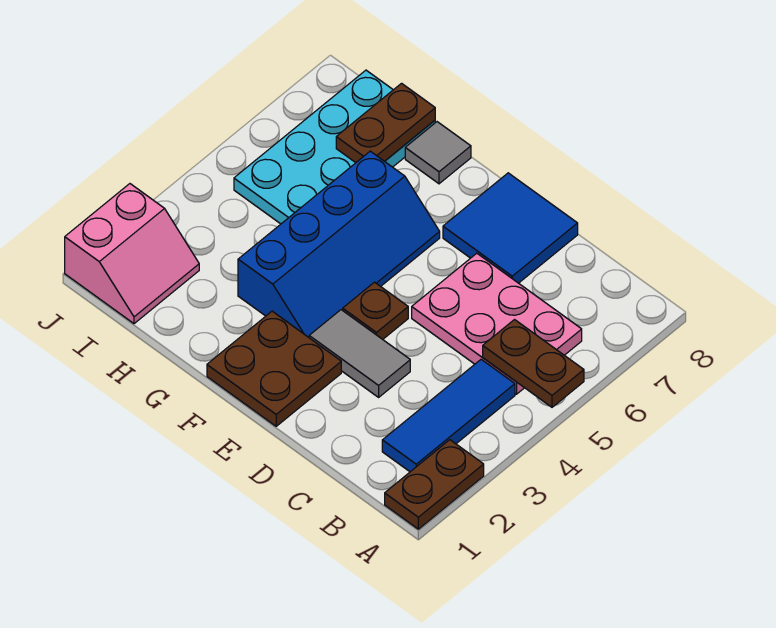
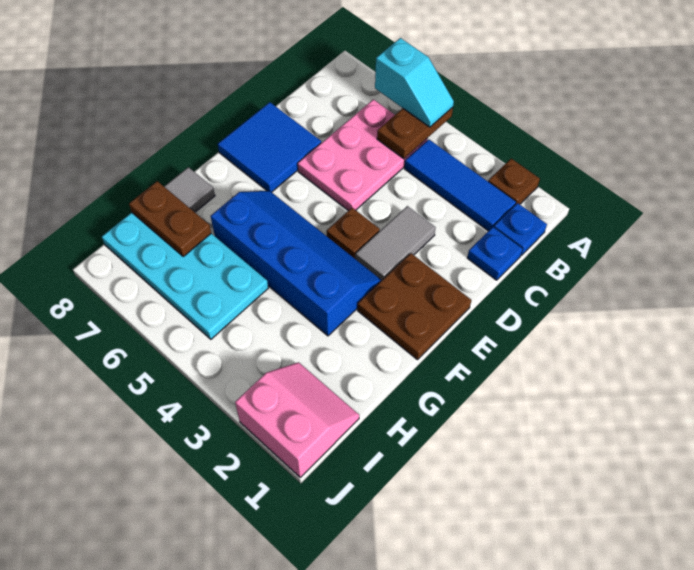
brown plate A1:A2 level 1 -> brown plate A2 level 1
none -> cyan slope A5:A6 level 3 top 6
none -> blue plate B1 level 1
none -> blue plate C1 level 1

